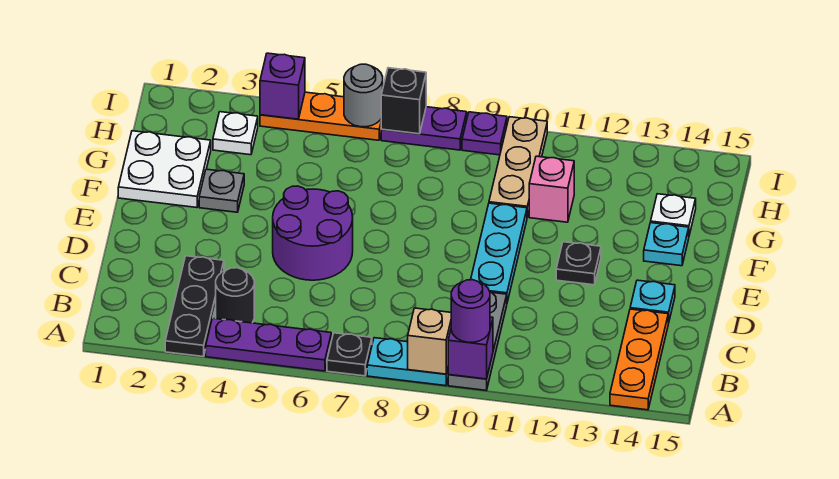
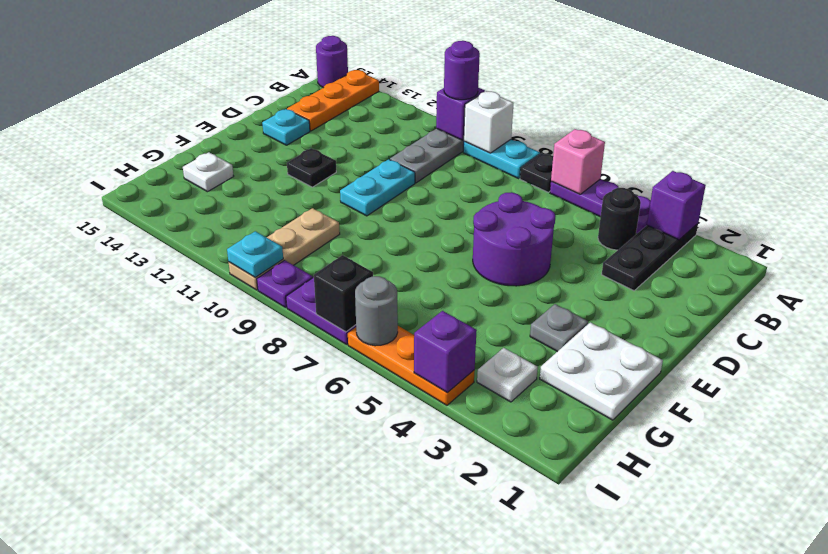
none -> purple brick A3 level 2
tan brick A9 level 2 -> white brick A9 level 2
none -> purple round brick A15 level 1
cyan plate D10:F10 level 1 -> cyan plate D10:E10 level 1
cyan plate F14 level 1 -> cyan plate I10 level 2
pink brick G11 level 1 -> pink brick A6 level 2

